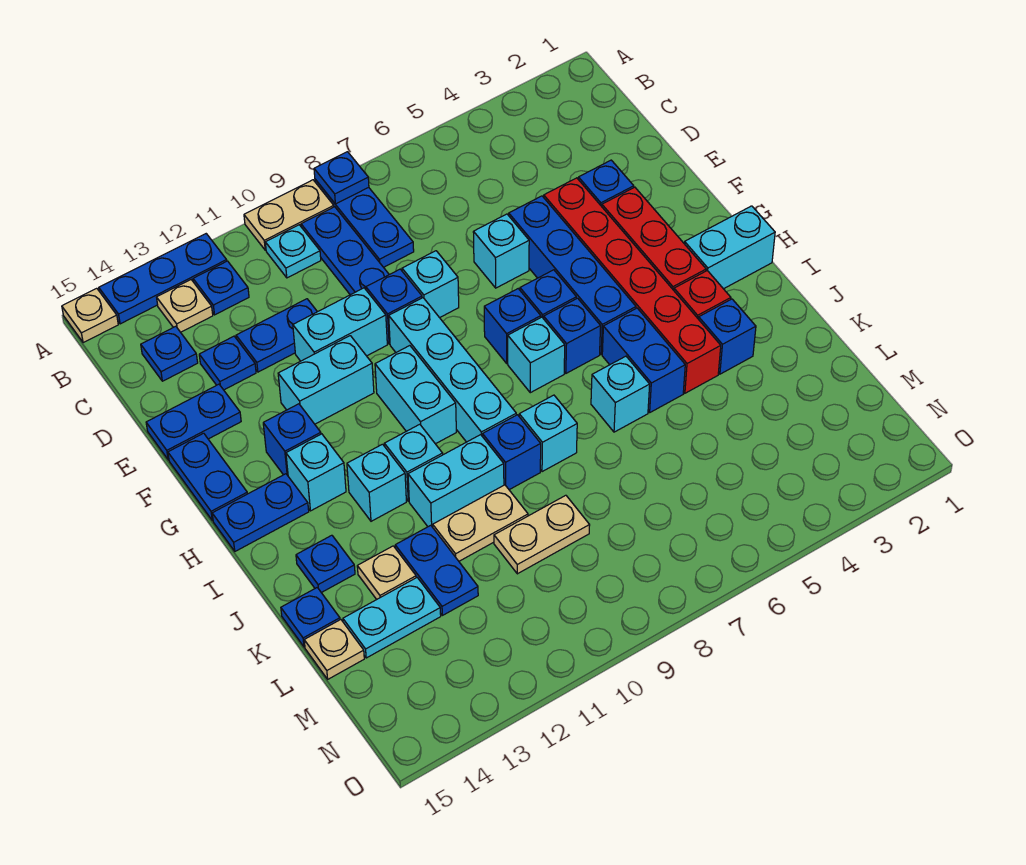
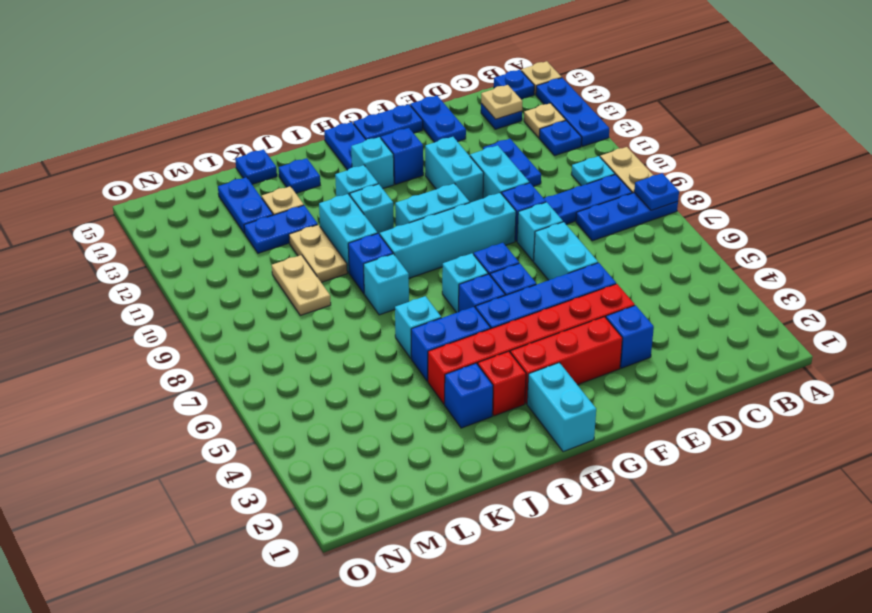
blue plate D13 level 1 -> blue plate B15 level 1
cyan brick E6 level 1 -> cyan brick E6:E7 level 1
cyan plate L13:L14 level 1 -> blue plate L13:L14 level 1
tan plate L15 level 1 -> tan plate C14 level 2

